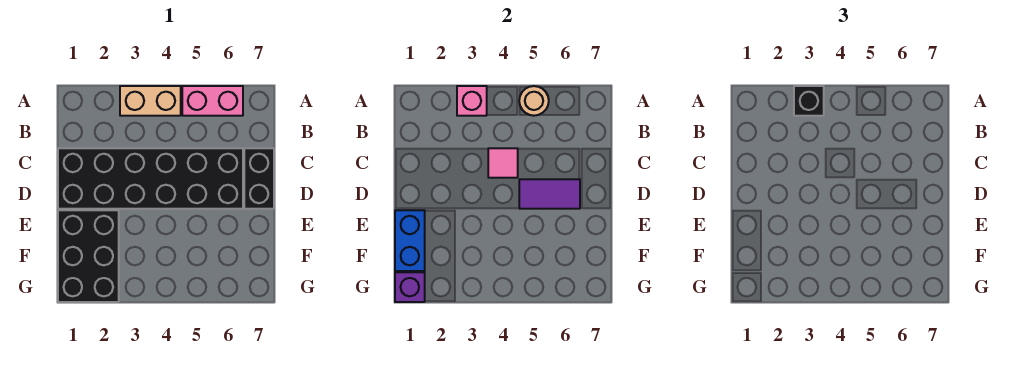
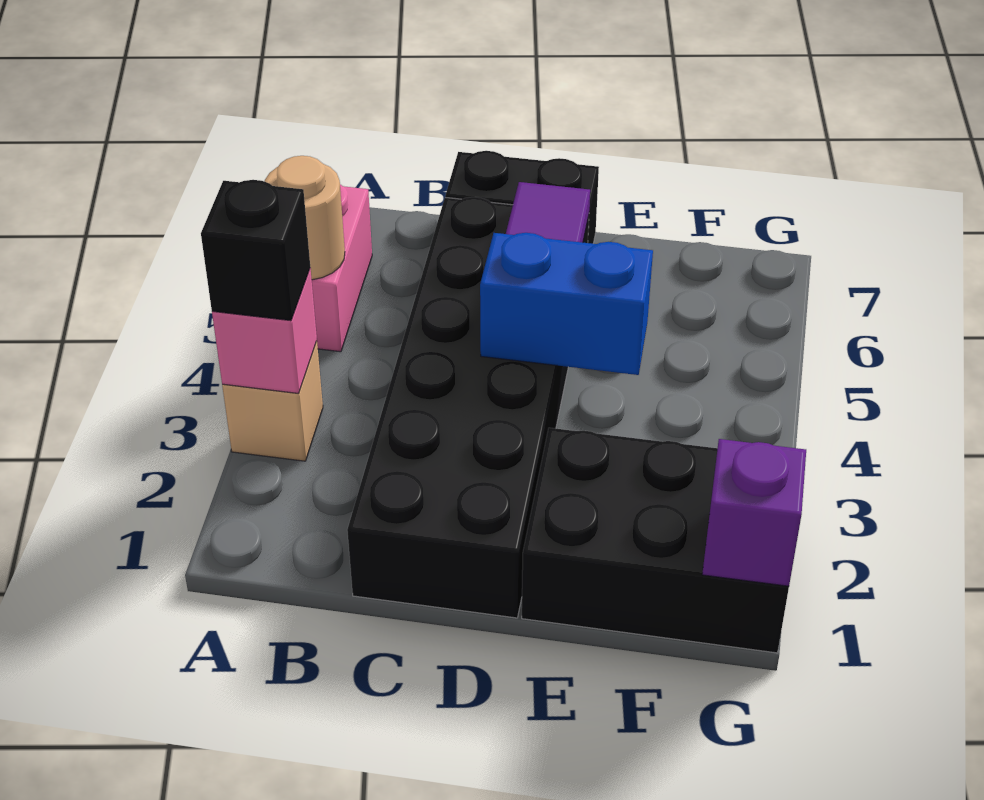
tan brick A3:A4 level 1 -> tan brick A3 level 1
pink tile C4 level 2 -> none
blue brick E1:F1 level 2 -> blue brick D4:E4 level 2

